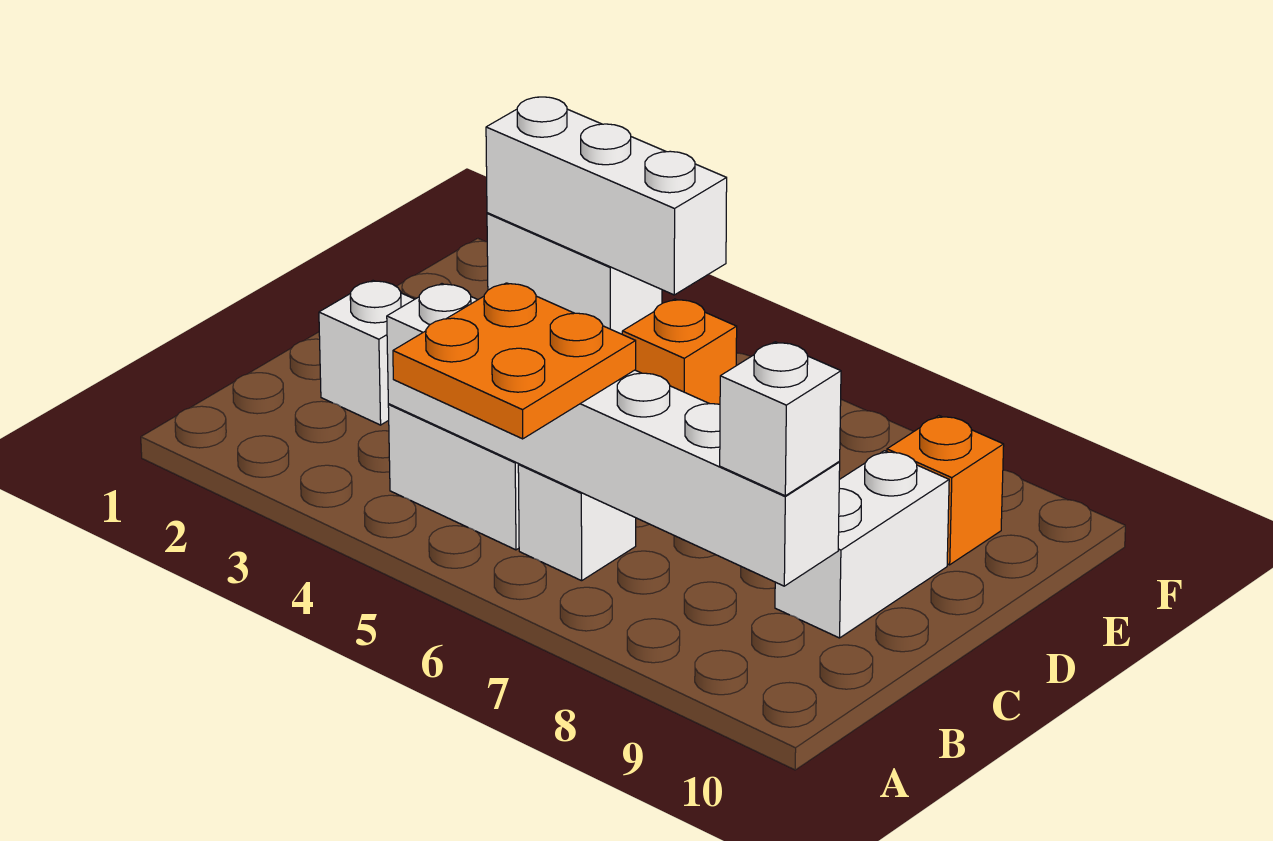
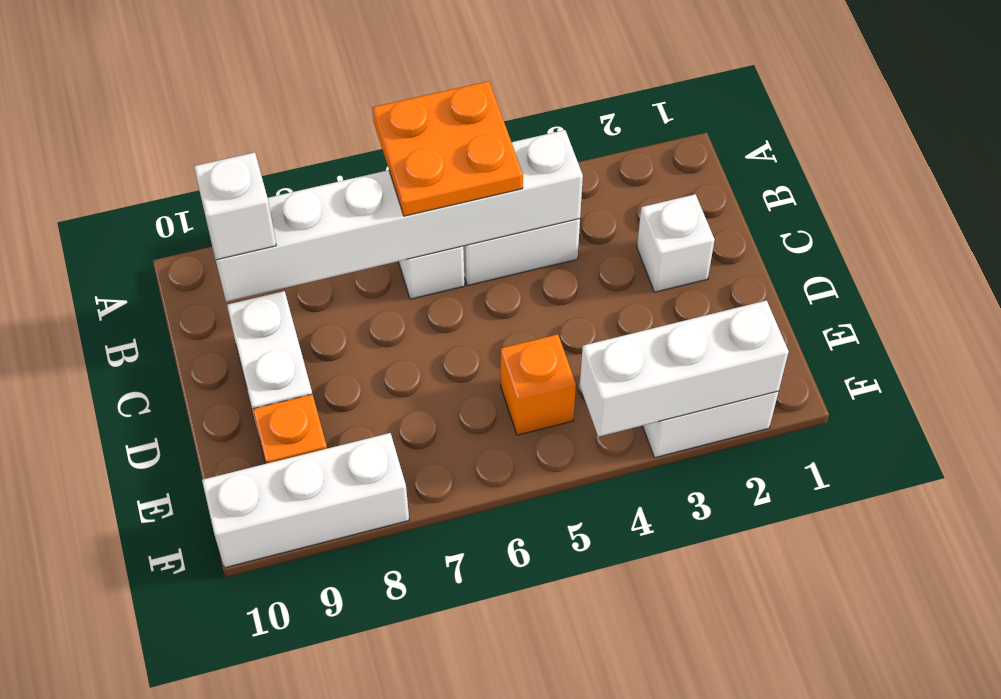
none -> white brick F8:F10 level 1

